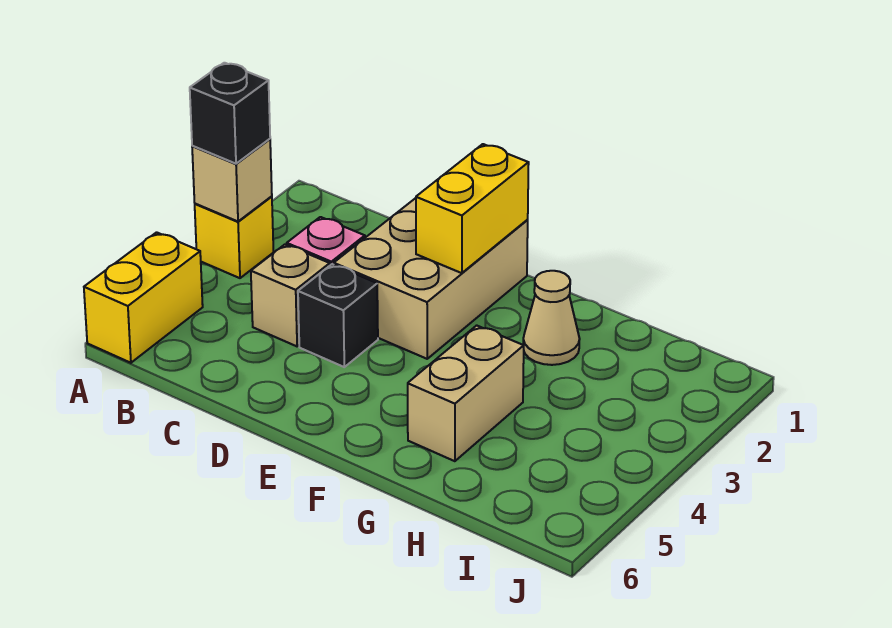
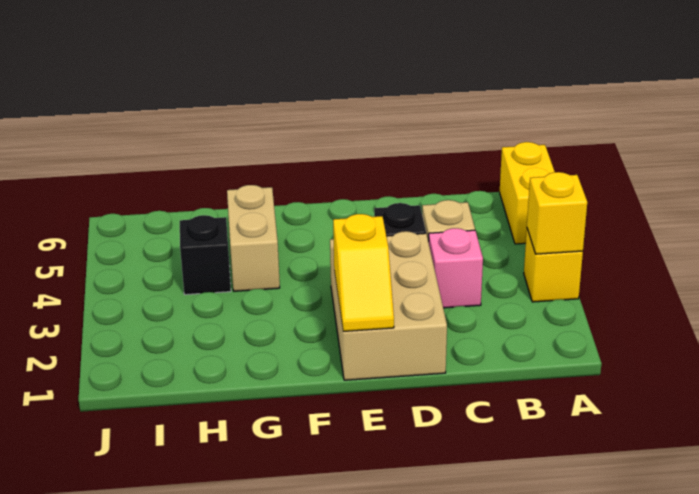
tan brick A3 level 2 -> yellow brick A3 level 2
black brick A3 level 3 -> black brick H4 level 1
yellow brick E1:E2 level 2 -> yellow slope E1:E2 level 2 top 2
tan cone G2 level 1 -> none

